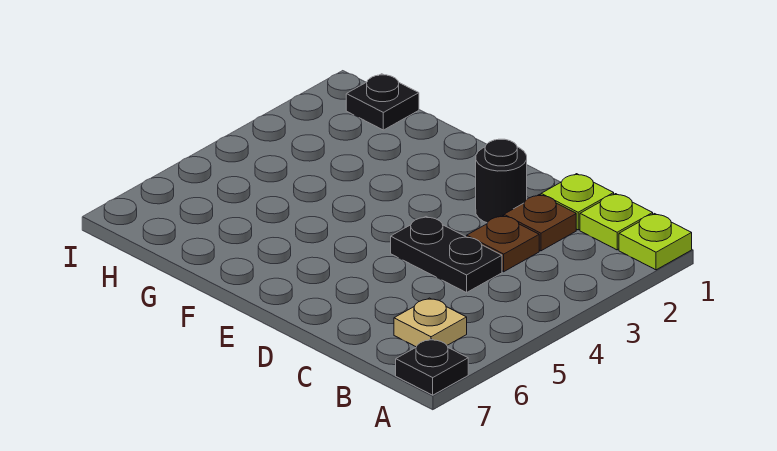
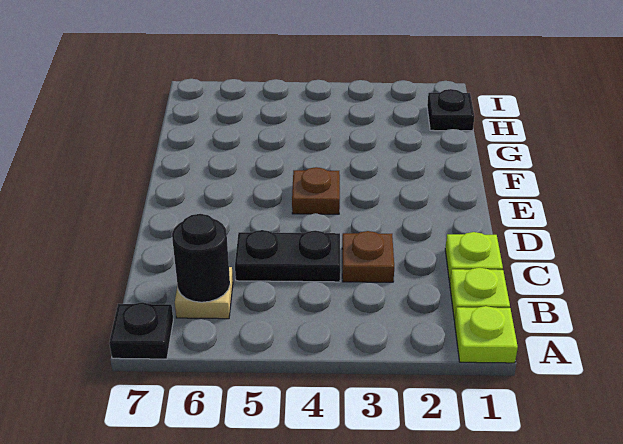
brown plate C2 level 1 -> brown plate E4 level 1
black plate C4:D4 level 1 -> black plate C4:C5 level 1
black round brick D2 level 1 -> black round brick B6 level 2

